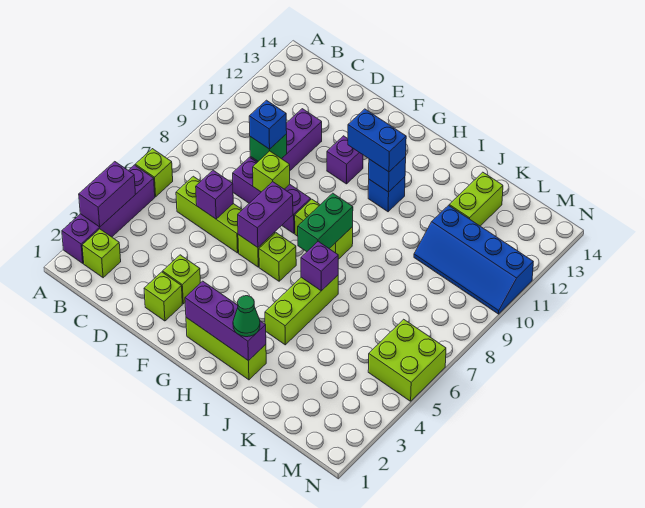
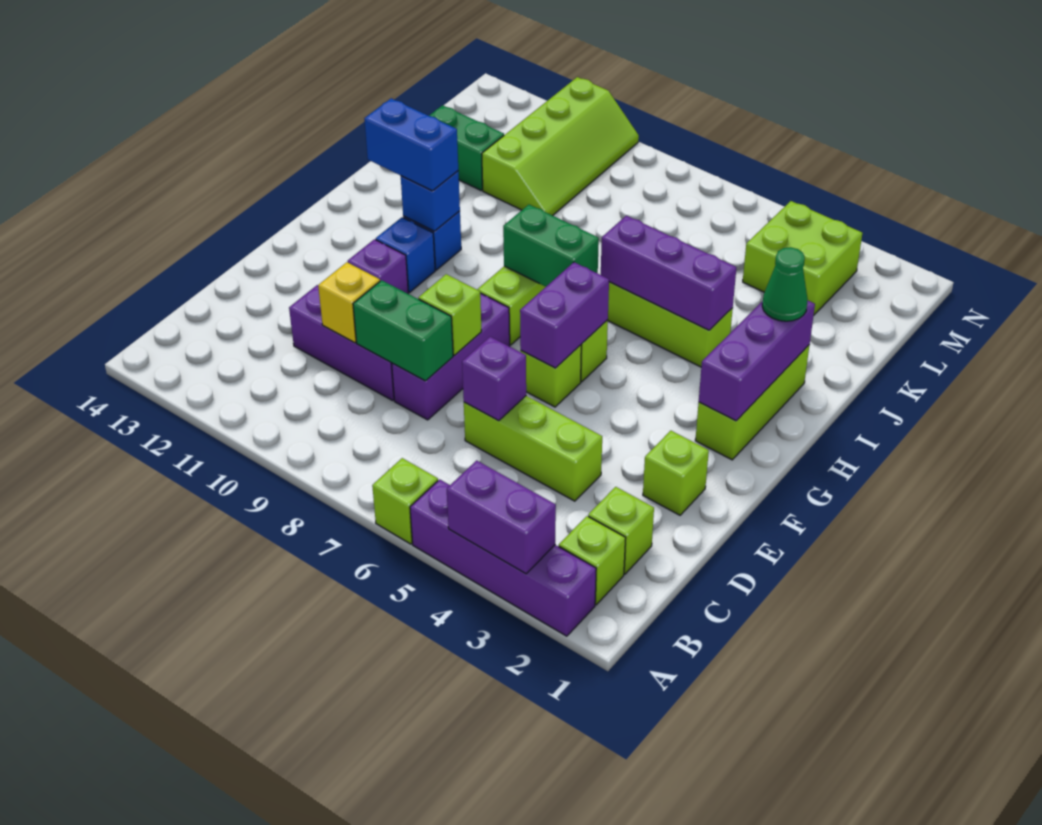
lime brick C6:E6 level 1 -> lime brick D4:D6 level 1
green brick D9 level 2 -> green brick D8:D9 level 2
blue brick D9 level 3 -> blue brick G11 level 1
none -> yellow brick D10 level 2
lime brick E3 level 1 -> lime brick C2 level 1
purple brick F6:F7 level 2 -> purple brick F6:G6 level 2
blue brick G11:H11 level 3 -> blue brick H11:H12 level 3
purple brick I6 level 2 -> purple brick I4:I6 level 2
blue slope K10:N11 level 1 top 11 -> lime slope K10:N11 level 1 top 11
lime brick K12:K13 level 1 -> green brick K12:K13 level 1
lime brick M5:N6 level 1 -> lime brick L3:M4 level 1

